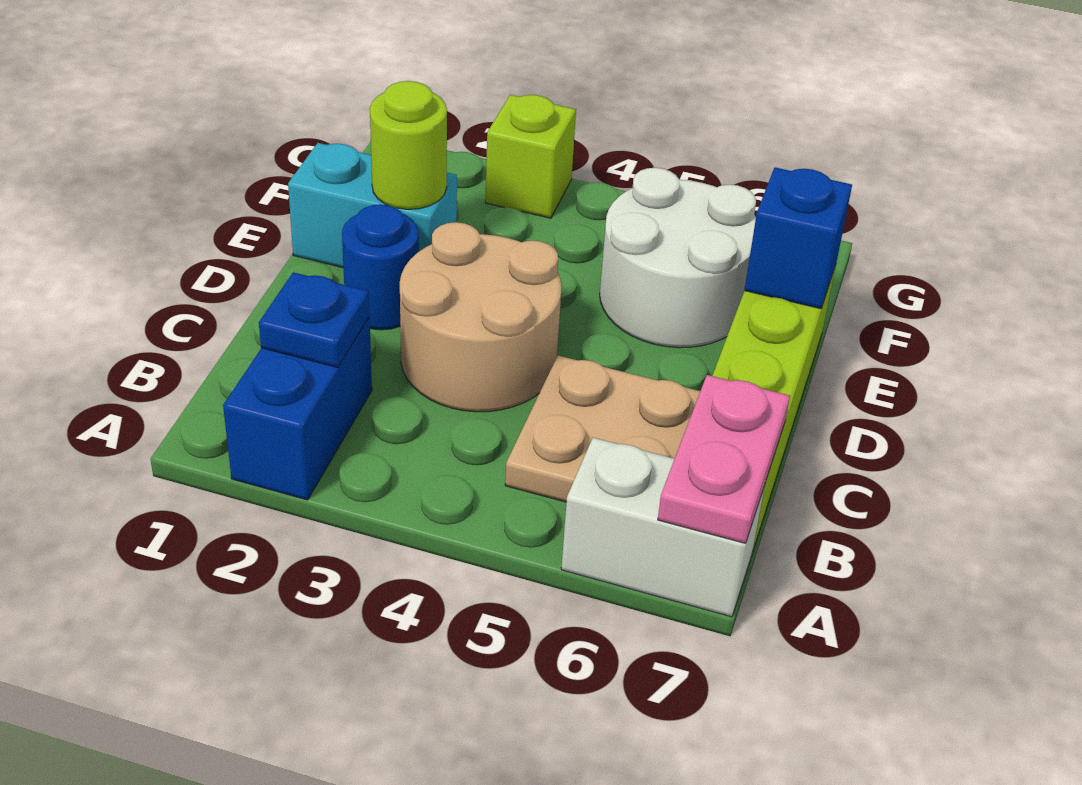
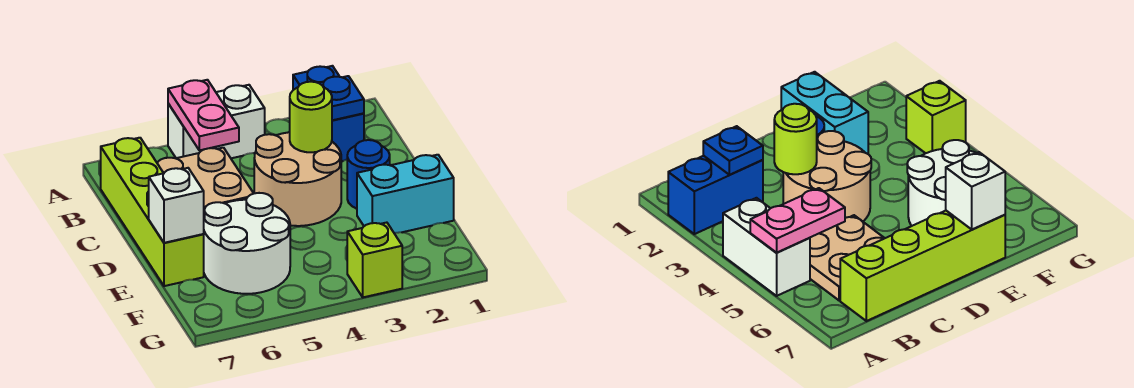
white brick A6:A7 level 1 -> white brick A4:A5 level 1
pink plate A7:B7 level 2 -> pink plate A5:B5 level 2
lime round brick E2 level 2 -> lime round brick C3 level 2
blue brick E7 level 2 -> white brick E7 level 2

